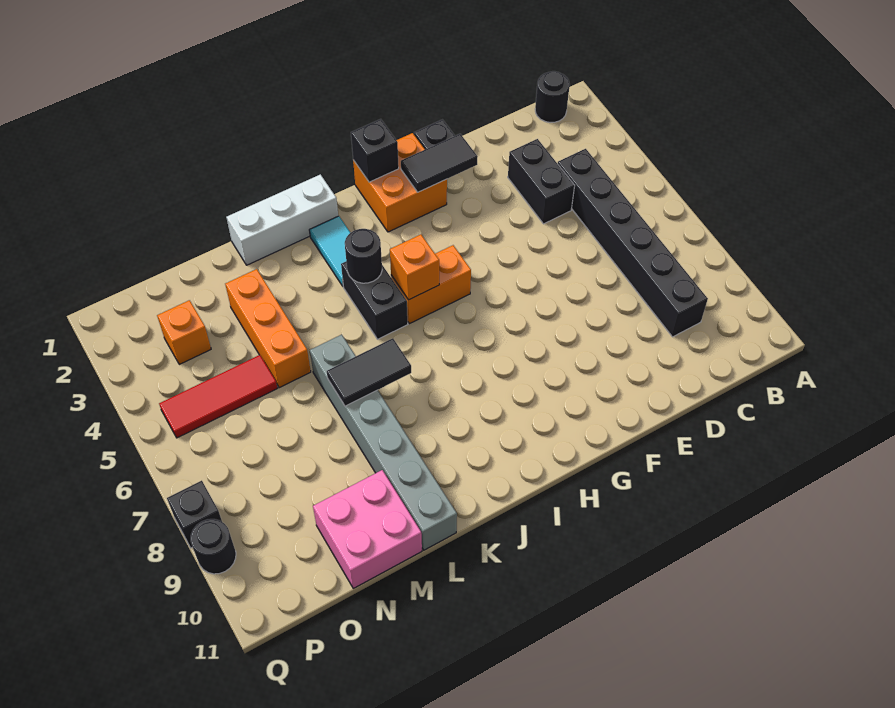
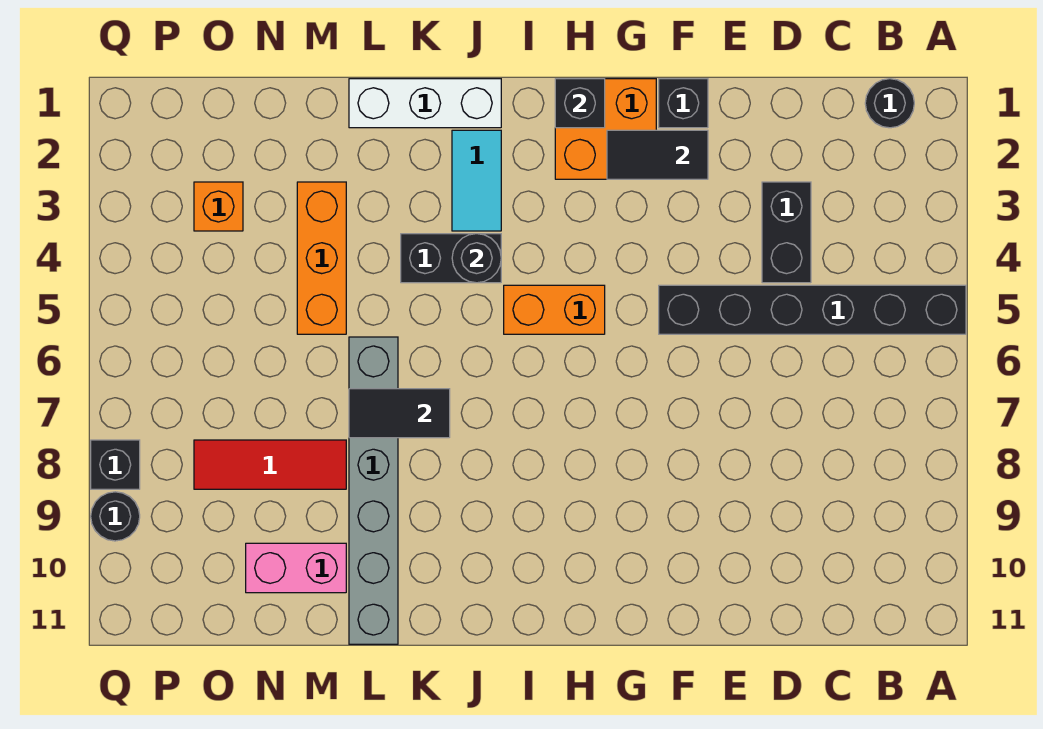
black brick C4:C9 level 1 -> black brick A5:F5 level 1
orange brick I5 level 2 -> none
black brick J4:J5 level 1 -> black brick J4:K4 level 1
pink brick M10:N11 level 1 -> pink brick M10:N10 level 1
red tile N5:P5 level 1 -> red tile M8:O8 level 1

